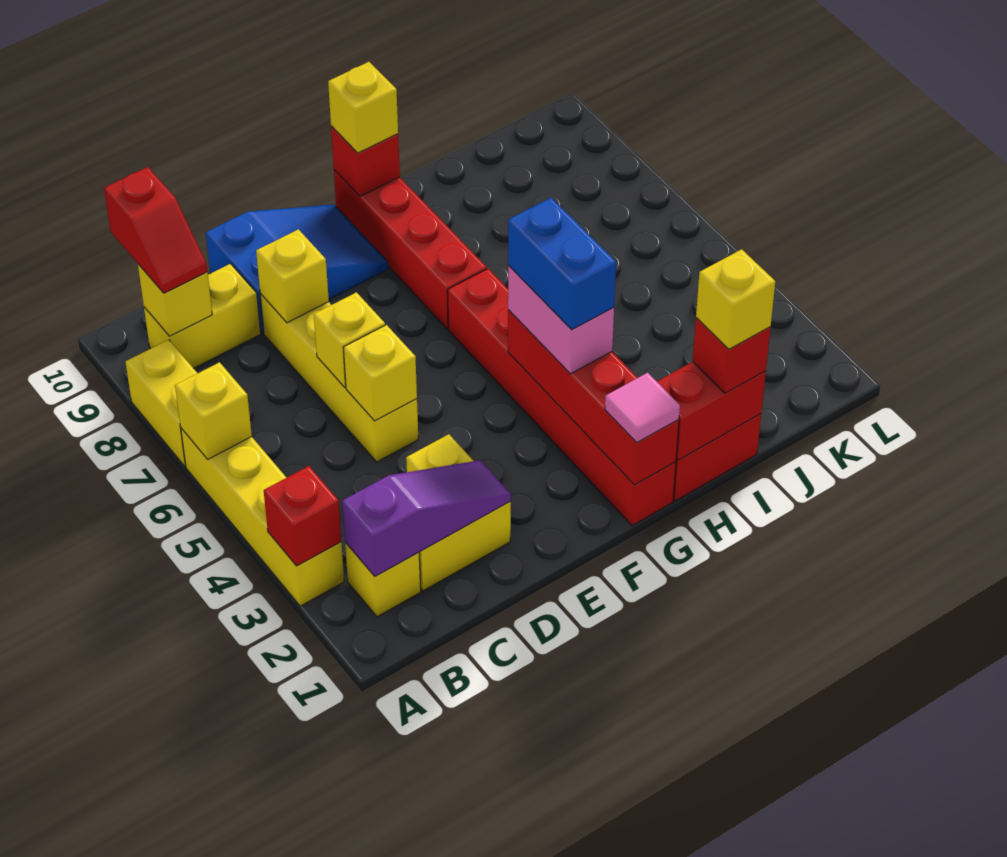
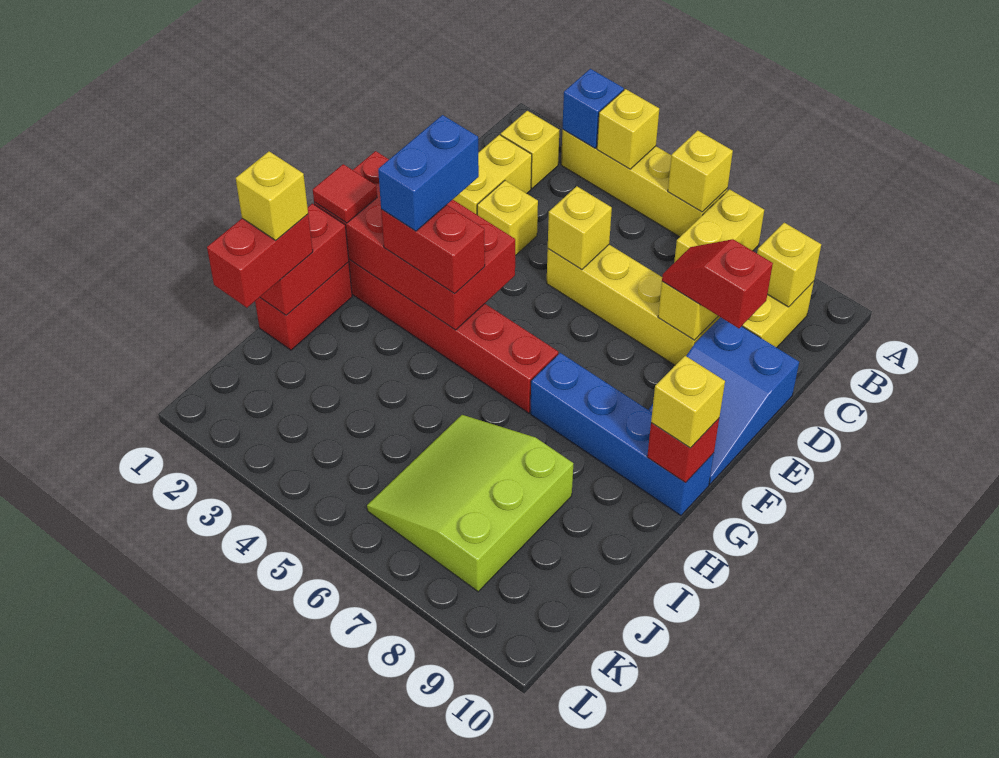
red brick A3 level 2 -> blue brick A3 level 2
yellow brick A7:A8 level 1 -> yellow brick A7:B7 level 1
purple slope B2:D2 level 2 top B -> none
red slope B9:B10 level 3 top 10 -> red slope D8:D9 level 3 top 9
yellow brick D6 level 2 -> yellow brick A4 level 2
red brick G1:G4 level 2 -> red brick F1:G4 level 2
pink tile G1 level 3 -> red tile G1 level 3
pink brick G3:G4 level 3 -> red brick G3:G4 level 3
blue brick G3:G4 level 4 -> blue brick F3:G3 level 4
red brick G7:G10 level 1 -> blue brick G7:G10 level 1
red brick I1 level 3 -> red brick I1:J1 level 3
none -> lime slope I6:K8 level 1 top 8

